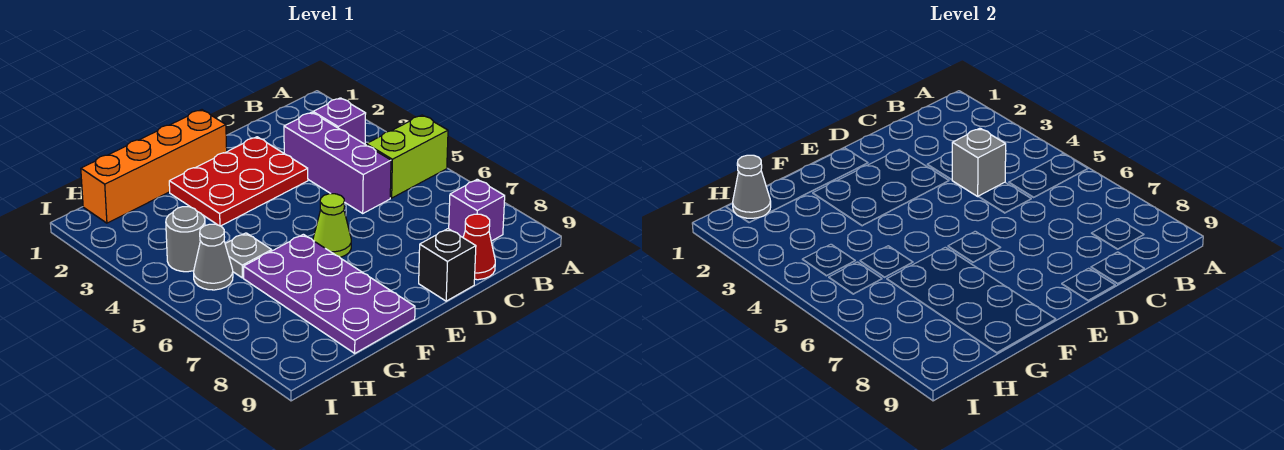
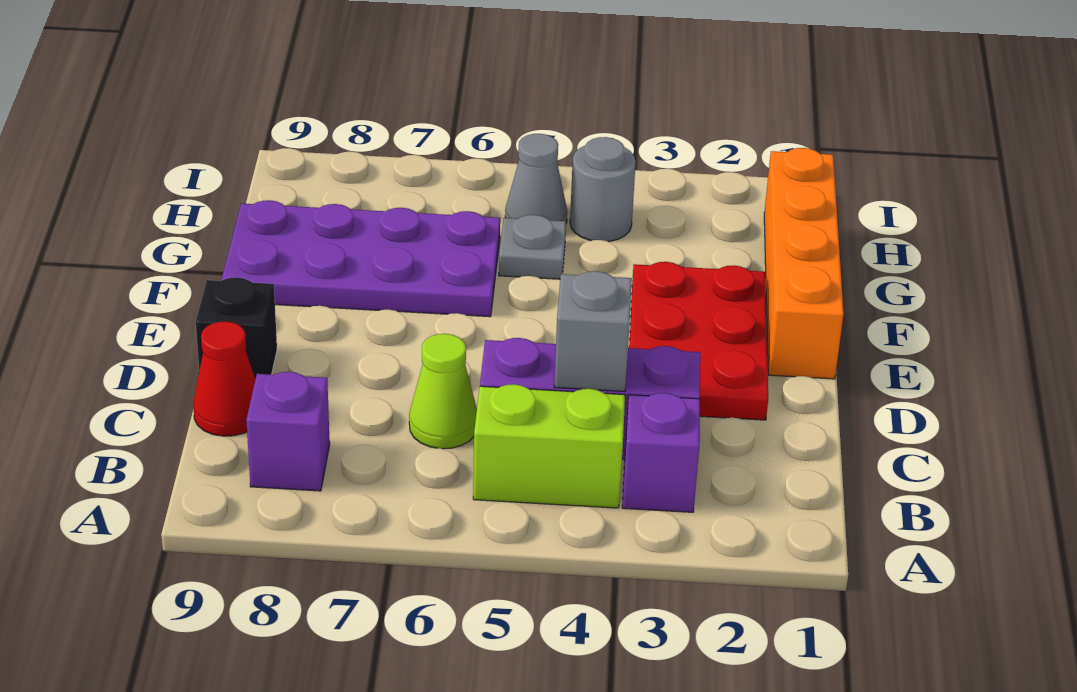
lime brick A5:B5 level 1 -> lime brick B4:B5 level 1
lime cone E6 level 1 -> lime cone C6 level 1
grey cone H1 level 2 -> none

